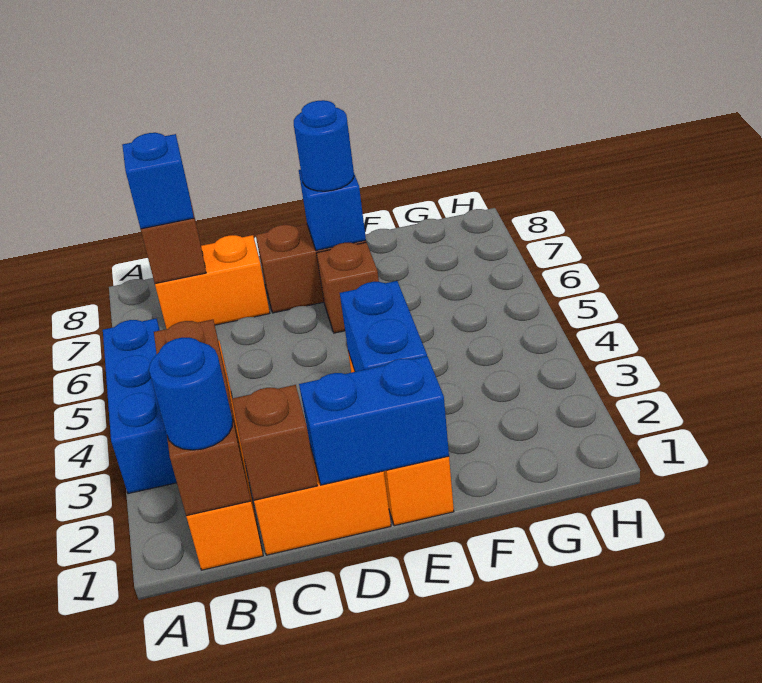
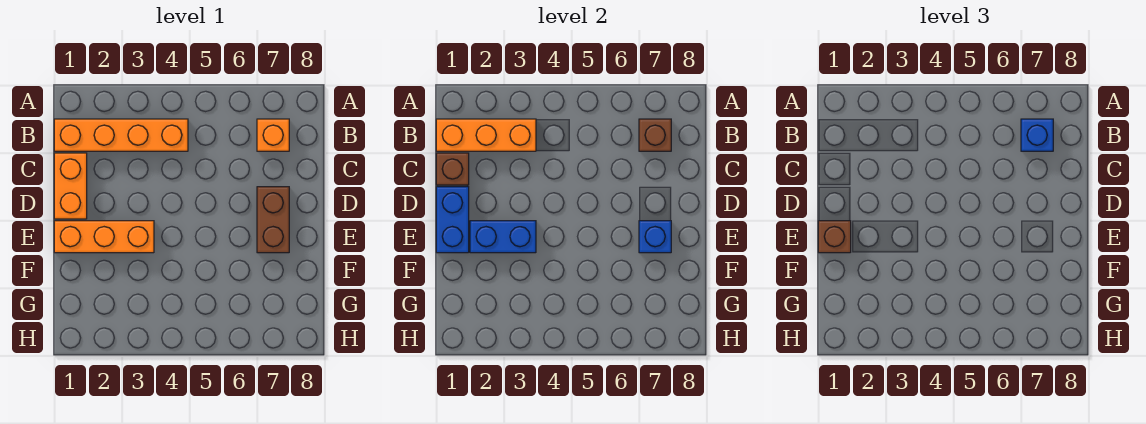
blue brick A3:A5 level 1 -> none
brown brick B1:B3 level 2 -> orange brick B1:B3 level 2
blue round brick B1 level 3 -> none
orange brick B7:C7 level 1 -> orange brick B7 level 1
brown brick E6 level 1 -> brown brick E1 level 3
blue round brick E7 level 3 -> none

